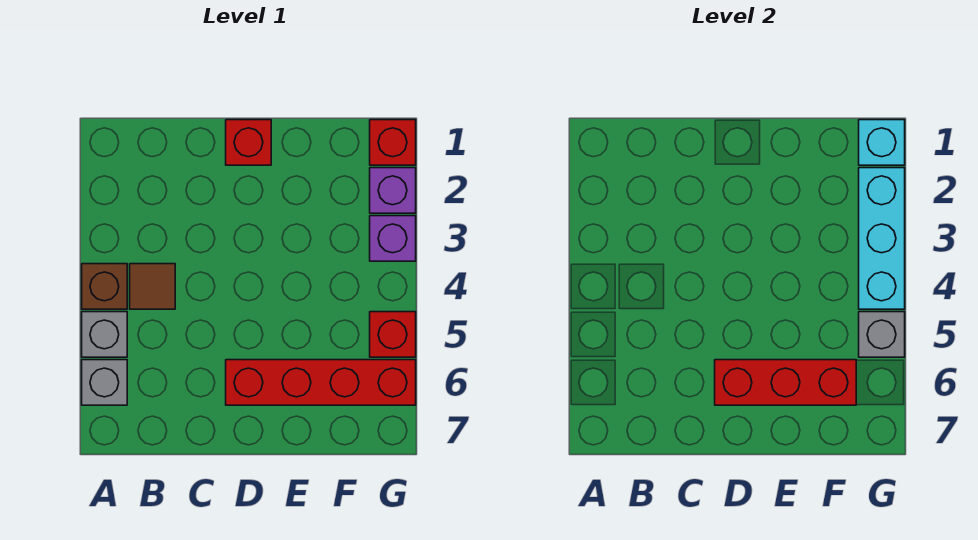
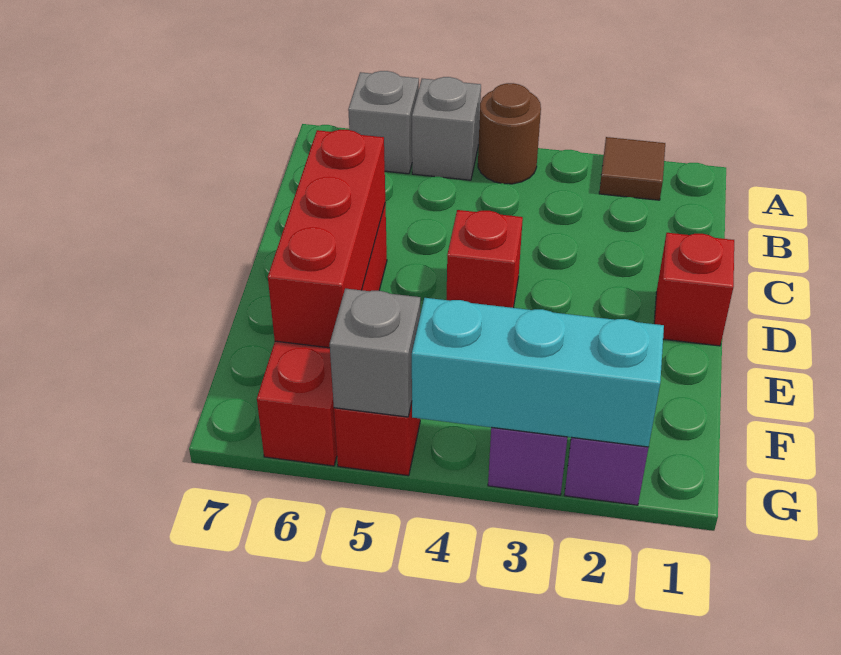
brown brick A4 level 1 -> brown round brick A4 level 1
brown tile B4 level 1 -> brown tile A2 level 1
red brick G1 level 1 -> red brick D4 level 1
cyan brick G1 level 2 -> none

